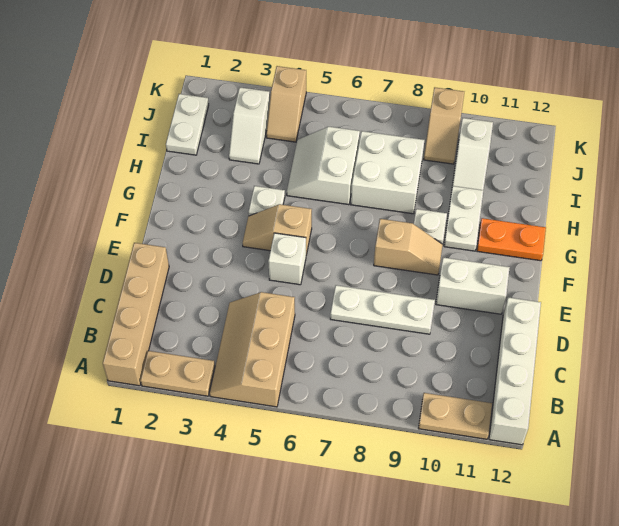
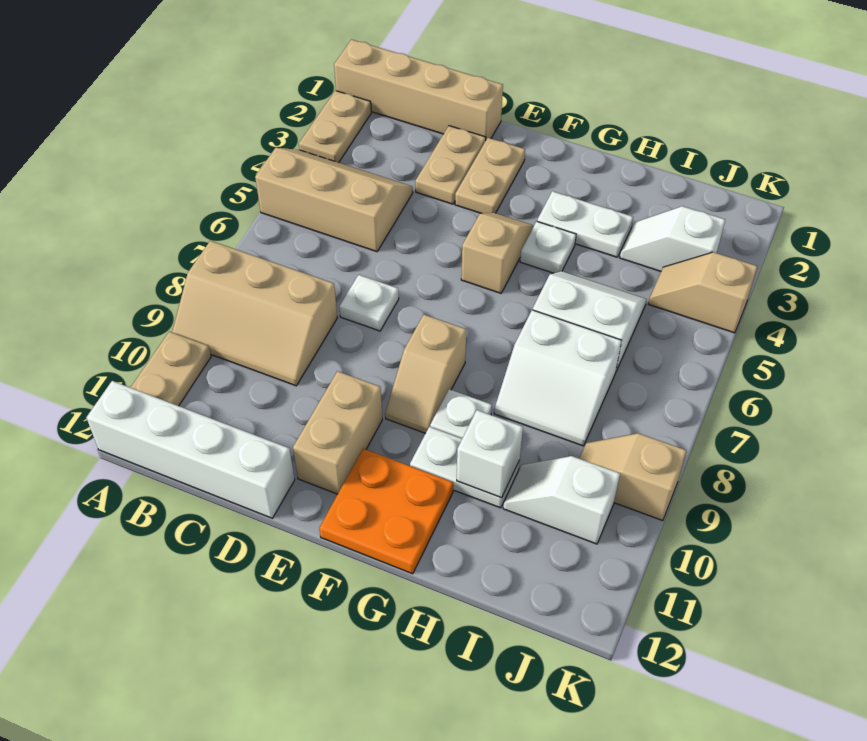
none -> tan slope A8:C9 level 1 top 8
none -> tan plate D2:D3 level 1
white plate D7:D9 level 1 -> white plate D7 level 1
none -> tan plate E2:E3 level 1
white brick E5 level 1 -> white brick H10 level 2
white brick E10:E11 level 1 -> tan brick E10:E11 level 1
orange plate G11:G12 level 1 -> orange plate F11:G12 level 1
white brick H7:I8 level 1 -> white slope H7:I8 level 1 top 7
white plate I1:J1 level 1 -> white plate G3:H3 level 1

